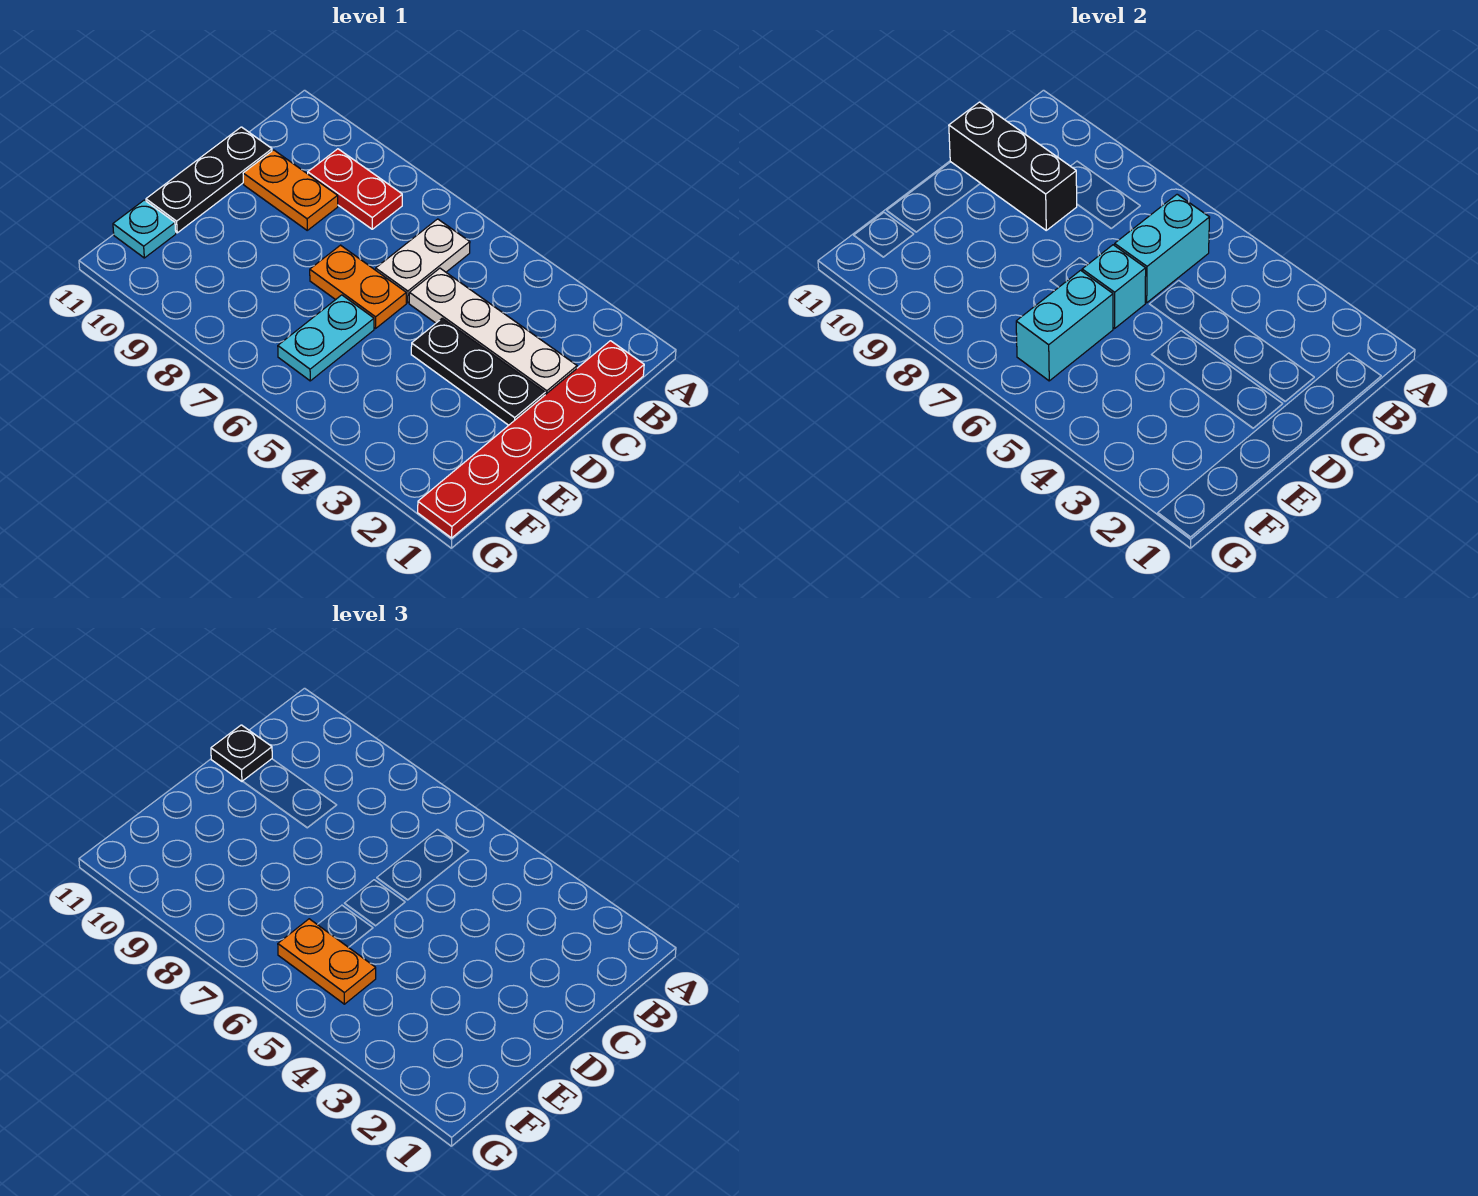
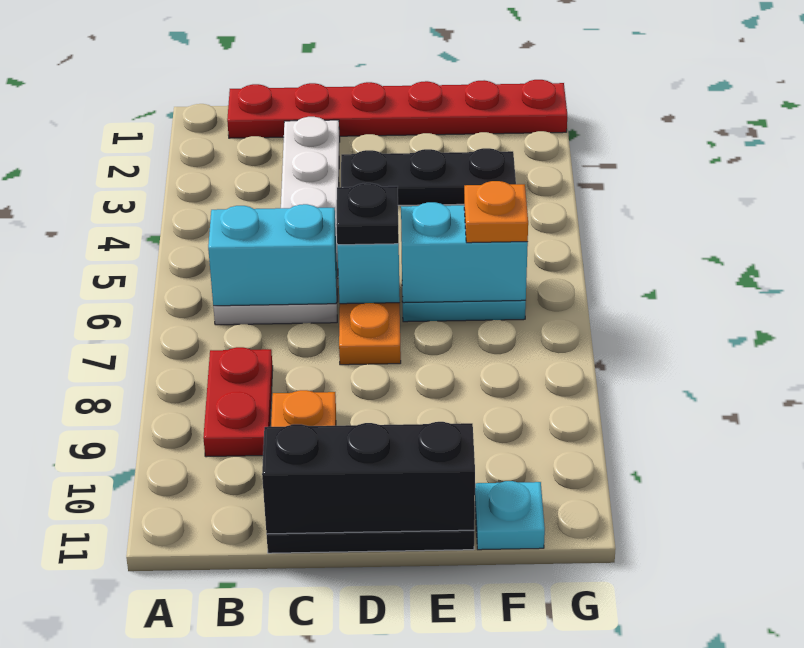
black brick C9:C11 level 2 -> black brick C11:E11 level 2
black plate C11 level 3 -> black plate D6 level 3
black plate D2:D4 level 1 -> black plate D3:F3 level 1
orange plate F5:F6 level 3 -> orange plate F6 level 3

